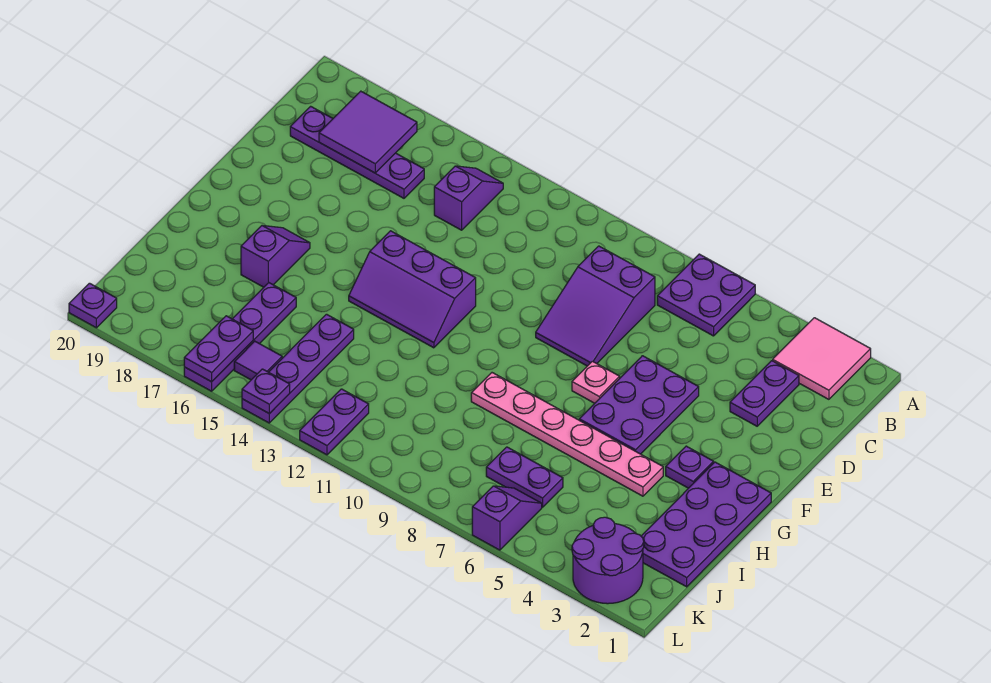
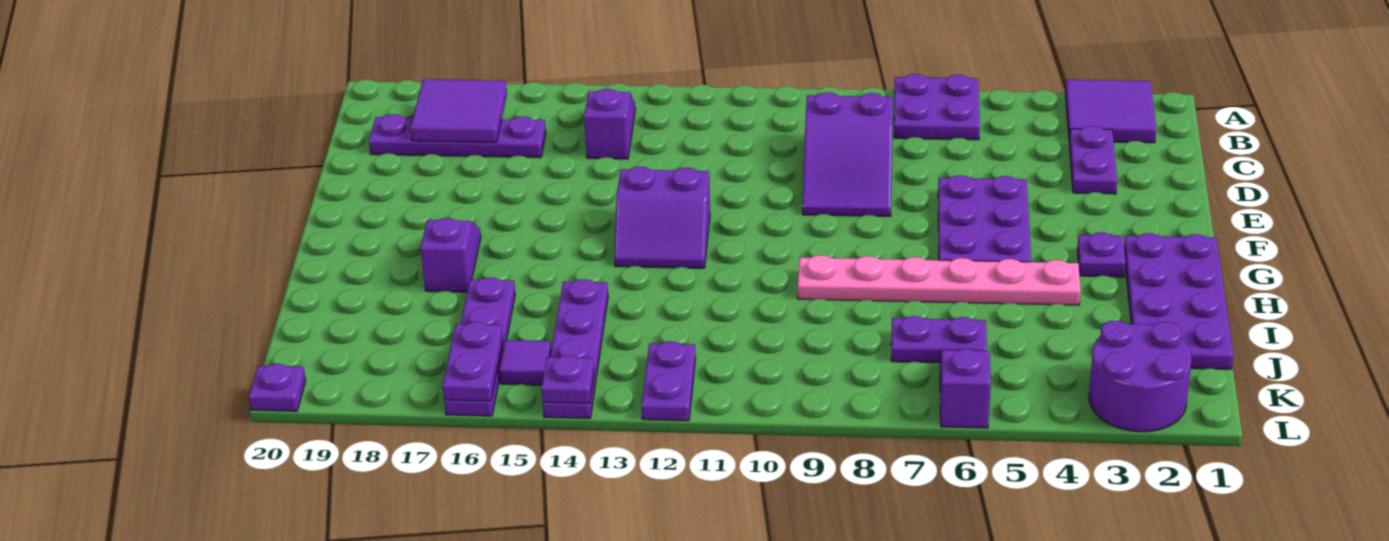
pink tile A2:B3 level 1 -> purple tile A2:B3 level 1
pink plate F7 level 1 -> none
purple slope F12:G14 level 1 top F -> purple slope F12:G13 level 1 top F

